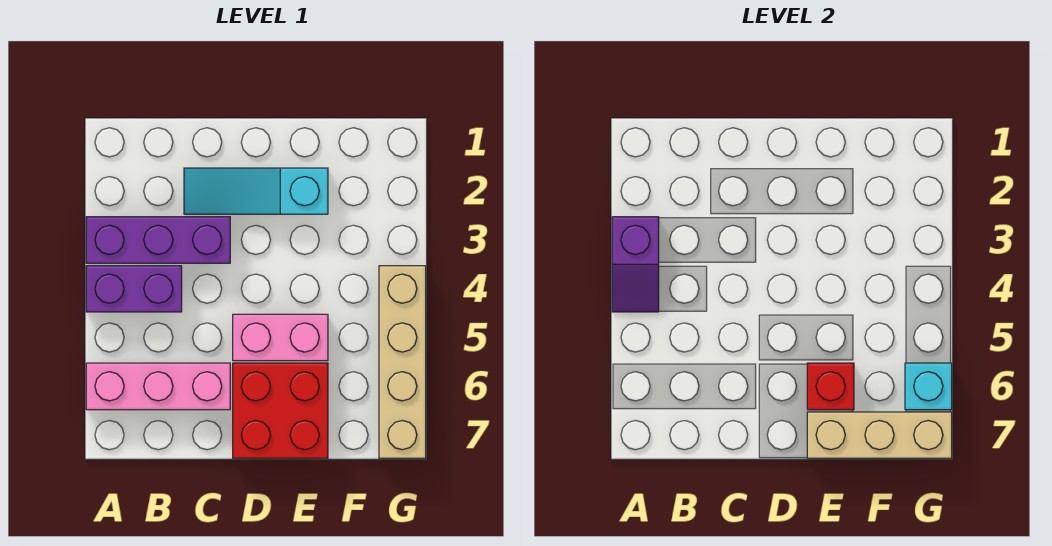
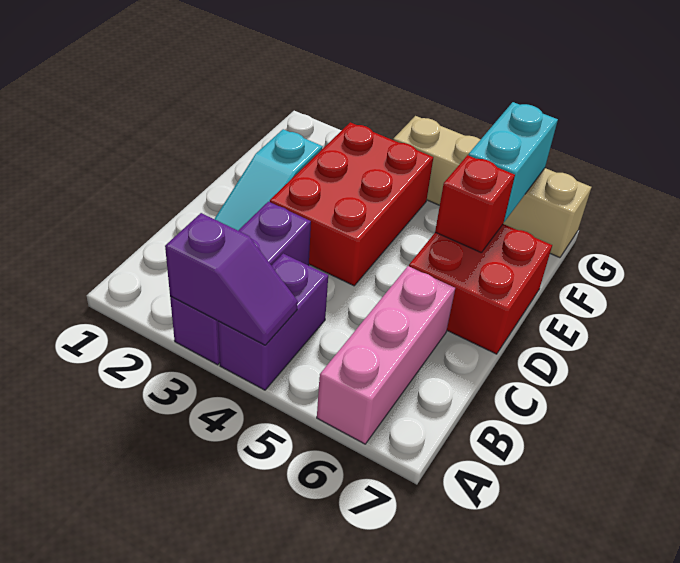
none -> red brick D3:F4 level 1
pink brick D5:E5 level 1 -> none
tan brick E7:G7 level 2 -> none
cyan brick G6 level 2 -> cyan brick F6:G6 level 2

